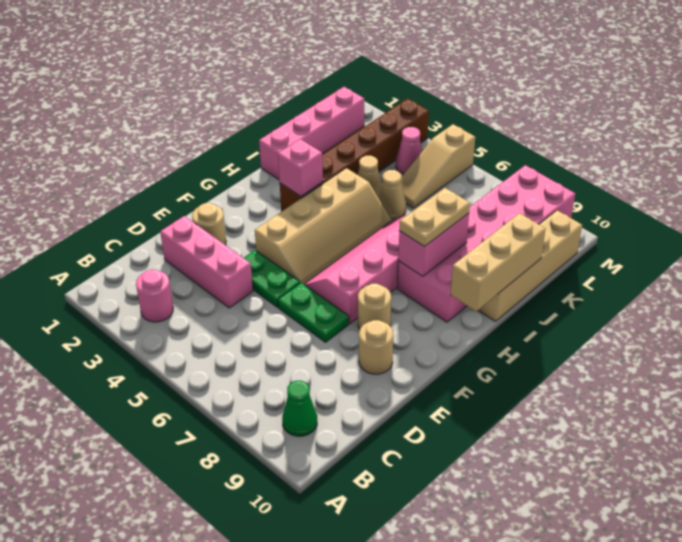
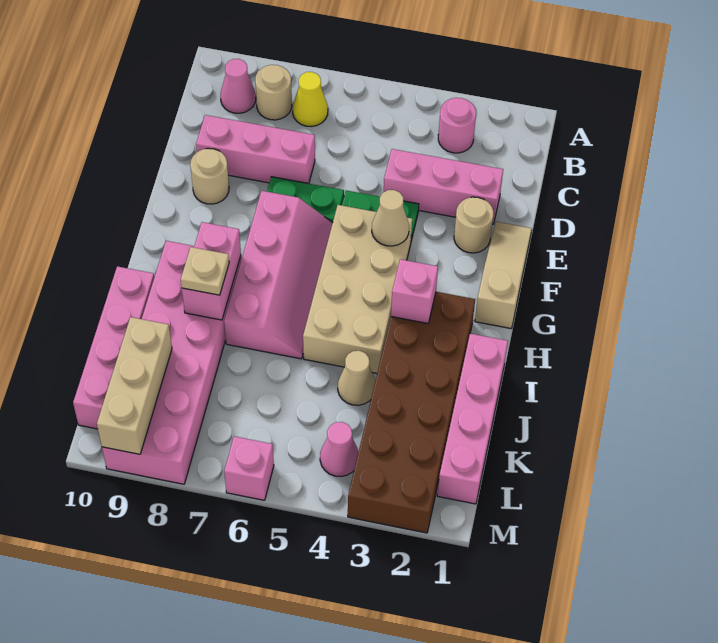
none -> yellow cone B7 level 1
green cone B9 level 1 -> pink cone B9 level 1
none -> pink brick D7:D9 level 1
tan slope F4:I5 level 1 top 4 -> tan brick F4:I5 level 1
tan round brick F8 level 1 -> tan round brick B8 level 1
brown brick H3:M3 level 1 -> brown brick H2:M3 level 1
tan plate H8:I8 level 3 -> tan plate I8 level 3
tan brick H10:J10 level 2 -> tan brick K9:M9 level 2
tan brick I10:L10 level 1 -> pink brick I10:L10 level 1
tan cone J5 level 1 -> tan cone F4 level 2
tan slope K5:M5 level 1 top M -> tan slope E1:G1 level 1 top G
none -> pink brick M6 level 1

